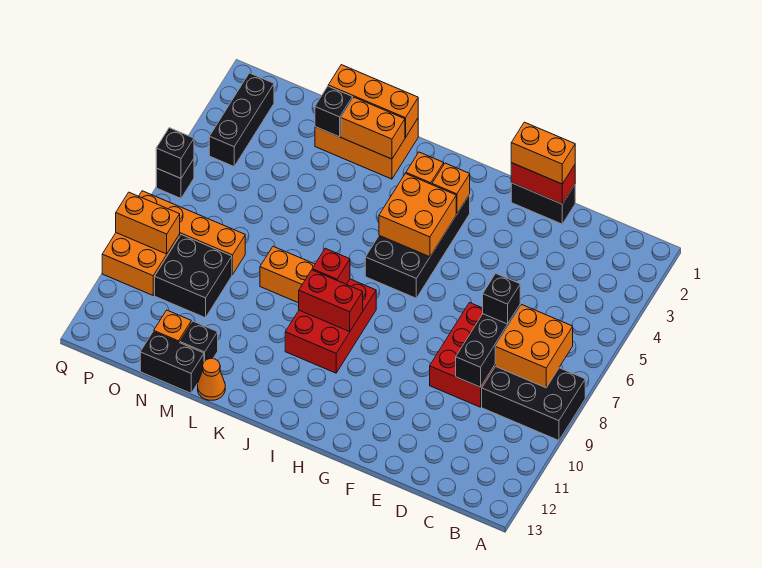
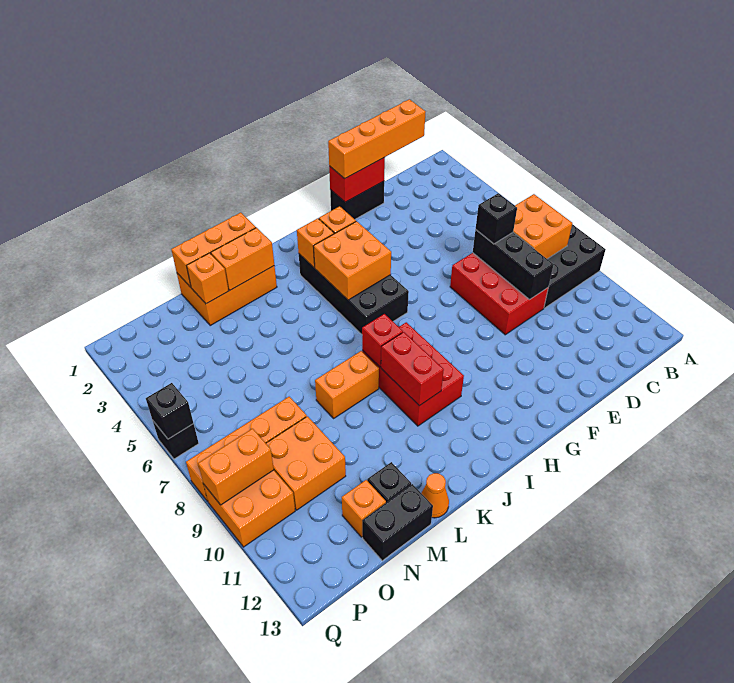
orange brick E1:F1 level 3 -> orange brick C1:F1 level 3
red brick I9:J9 level 2 -> red brick J9:J10 level 2
black brick M2 level 2 -> orange brick M2 level 2
black brick N9:O10 level 1 -> orange brick N9:O10 level 1
black brick P2:P4 level 1 -> none

